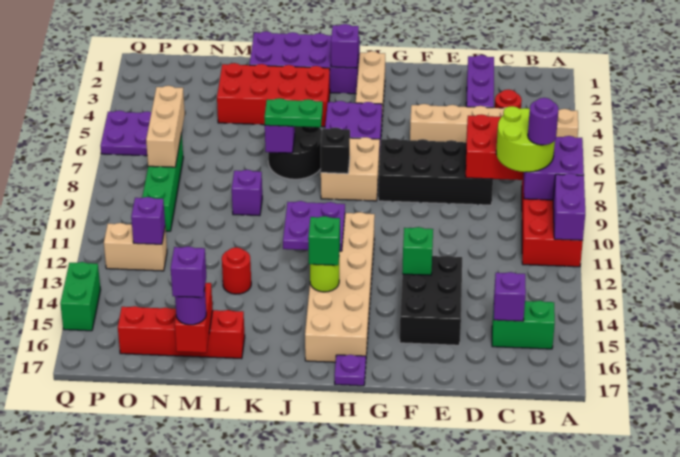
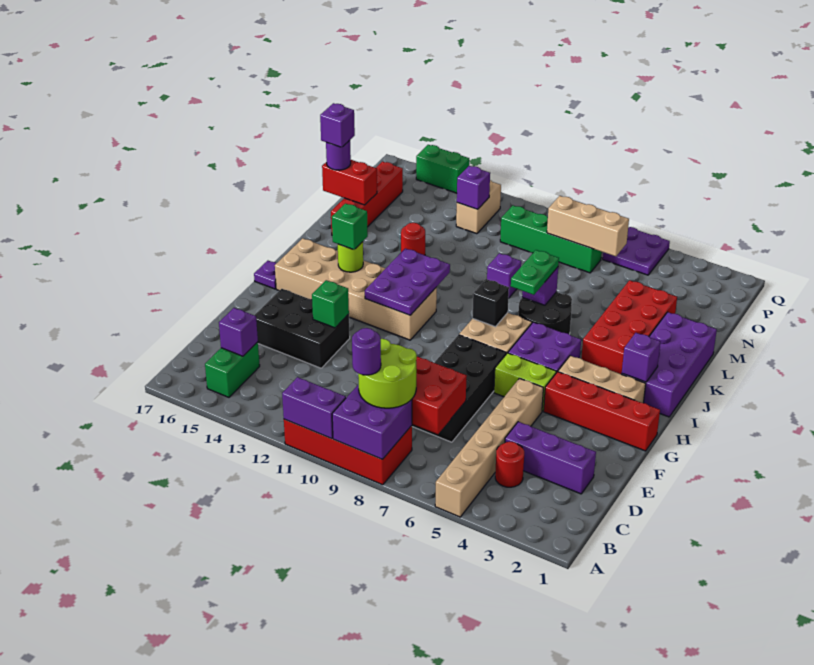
none -> red brick G1:G4 level 1
none -> lime brick G5:G6 level 1
purple plate I11:J12 level 2 -> purple plate H11:J12 level 2

